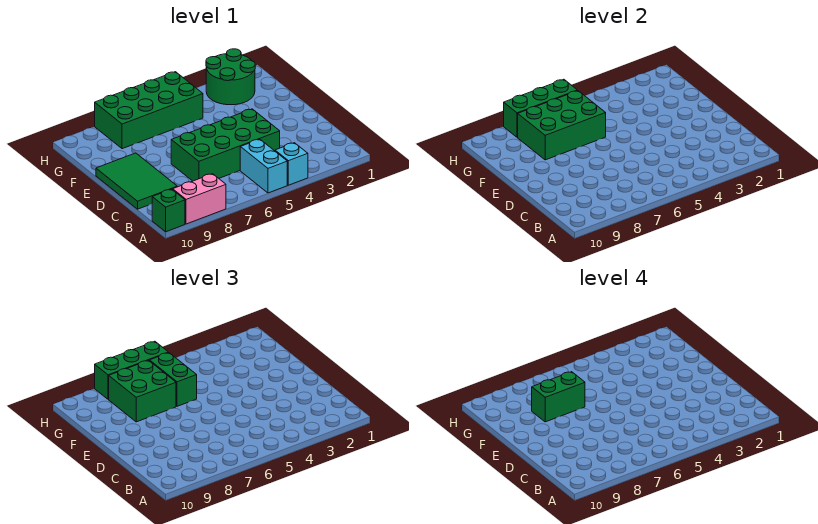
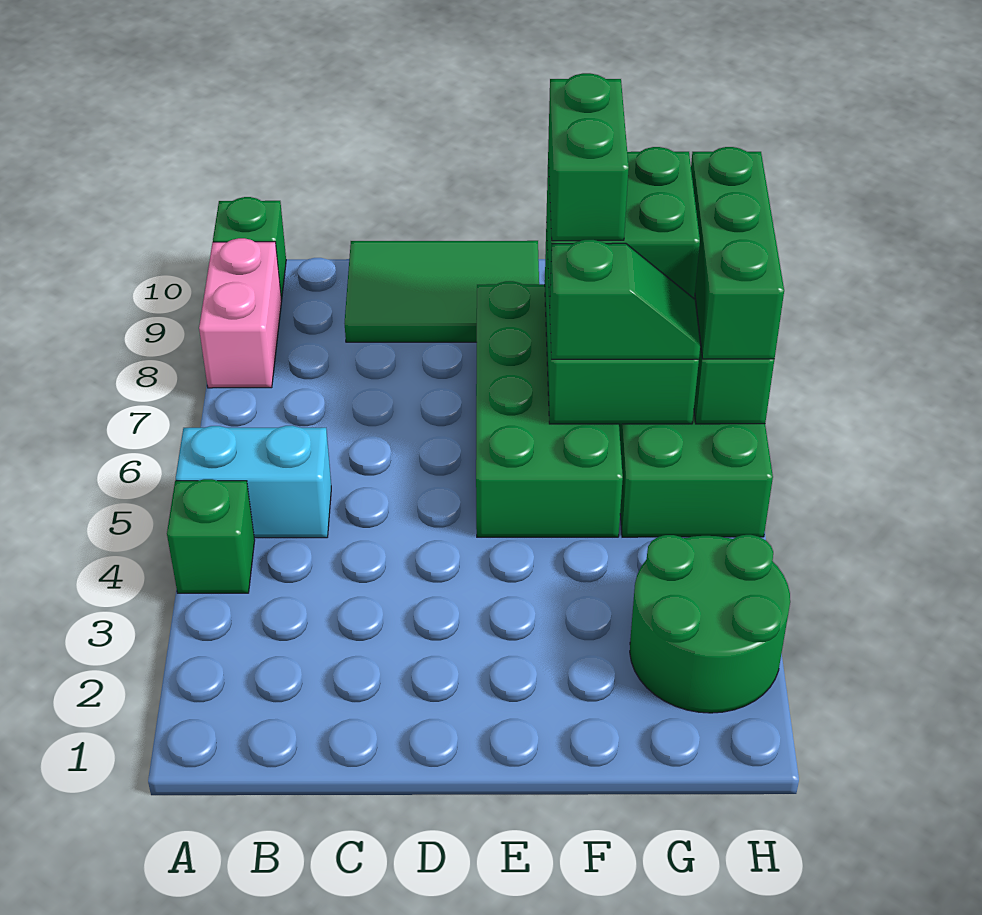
cyan brick A4 level 1 -> green brick A4 level 1
green brick C4:D7 level 1 -> green brick E5:F8 level 1
green brick F6:G6 level 3 -> green slope F6:G6 level 3 top F

